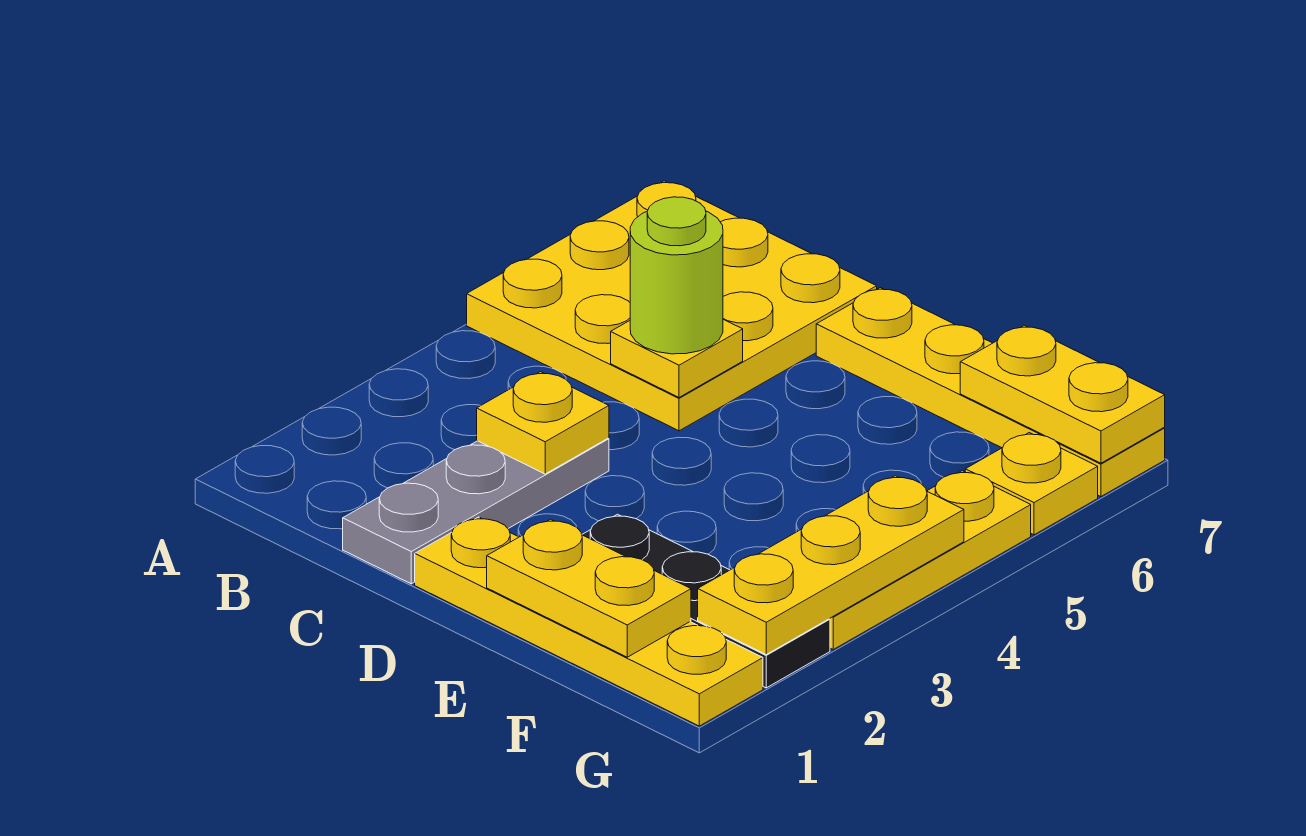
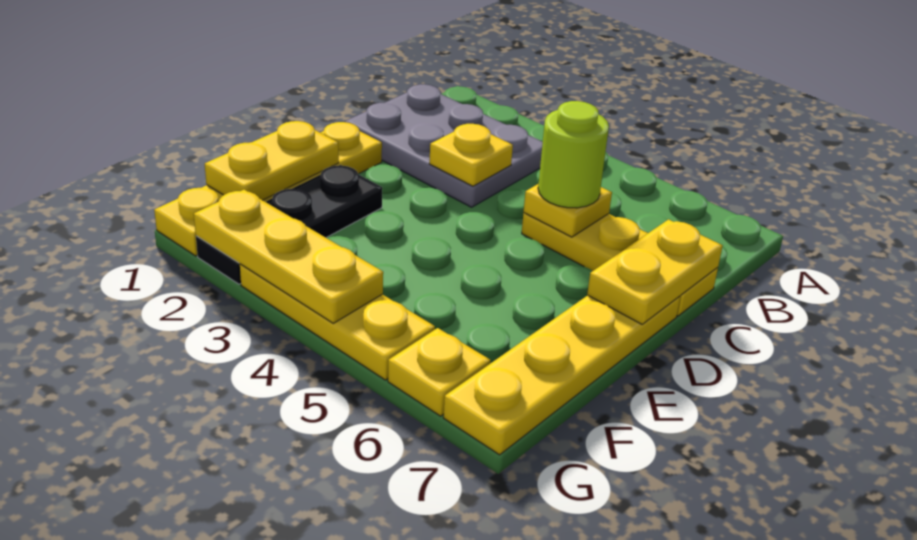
yellow plate A5:C7 level 1 -> yellow plate C5:C7 level 1
grey plate C1:C3 level 1 -> grey plate B1:C3 level 1
yellow plate F7:G7 level 2 -> yellow plate C7:D7 level 2

